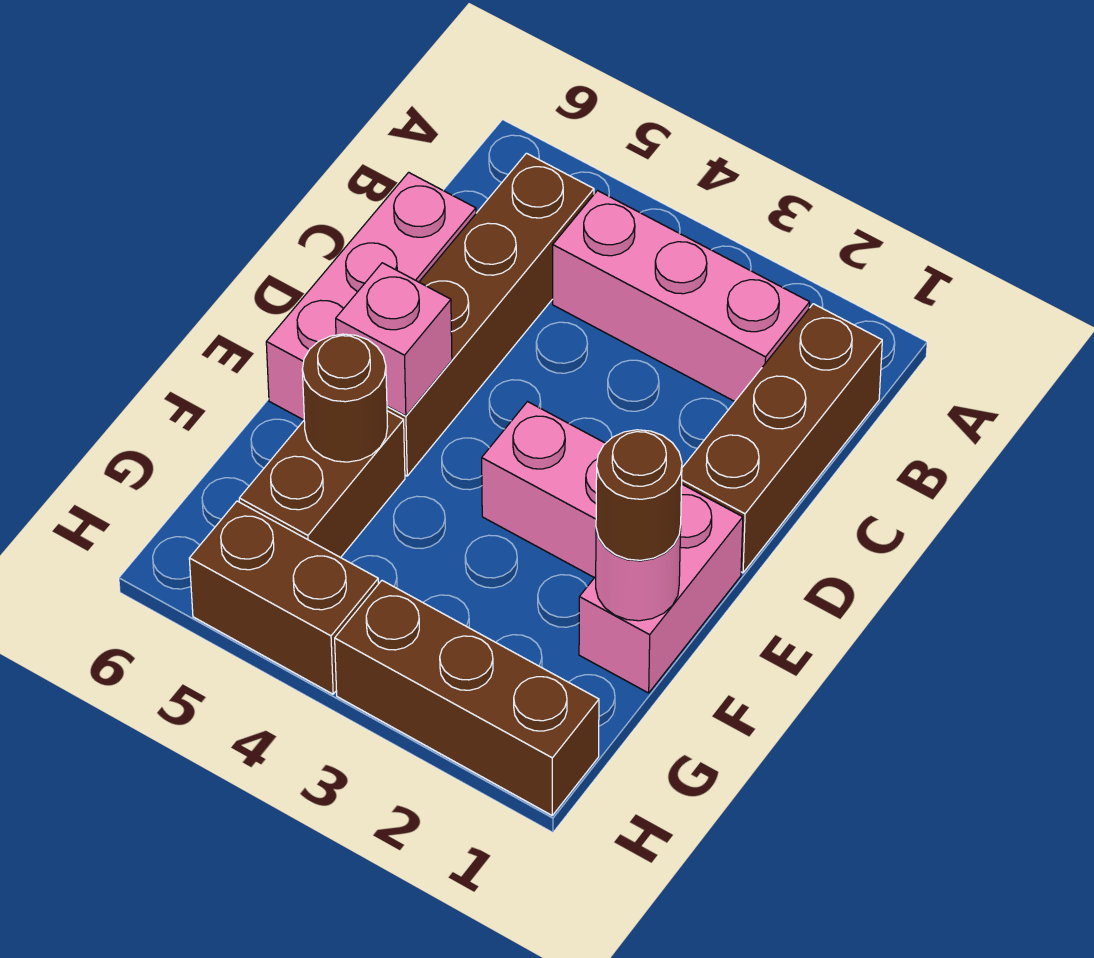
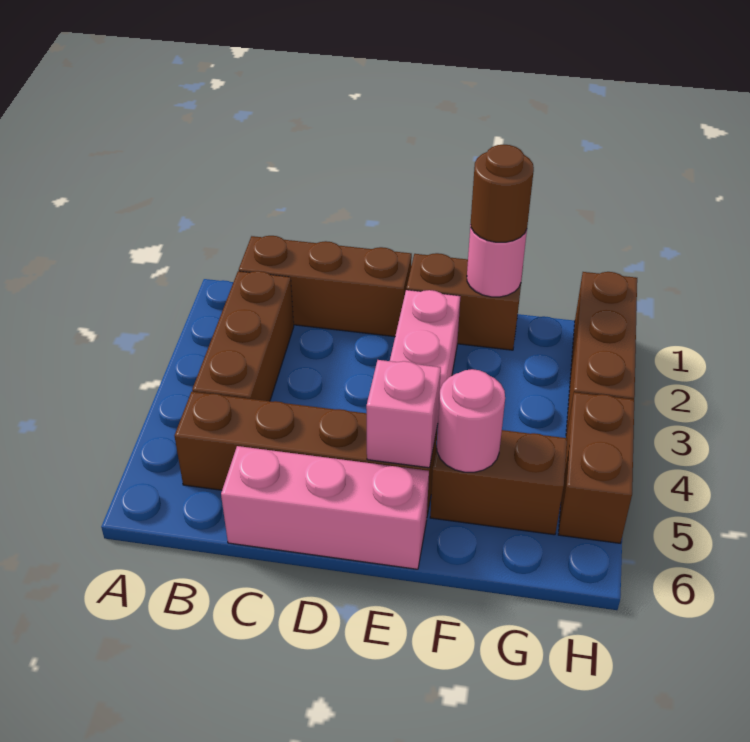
pink brick B2:B4 level 1 -> brown brick B2:B4 level 1
pink brick E1:F1 level 1 -> brown brick E1:F1 level 1
brown round brick F5 level 2 -> pink round brick F5 level 2

